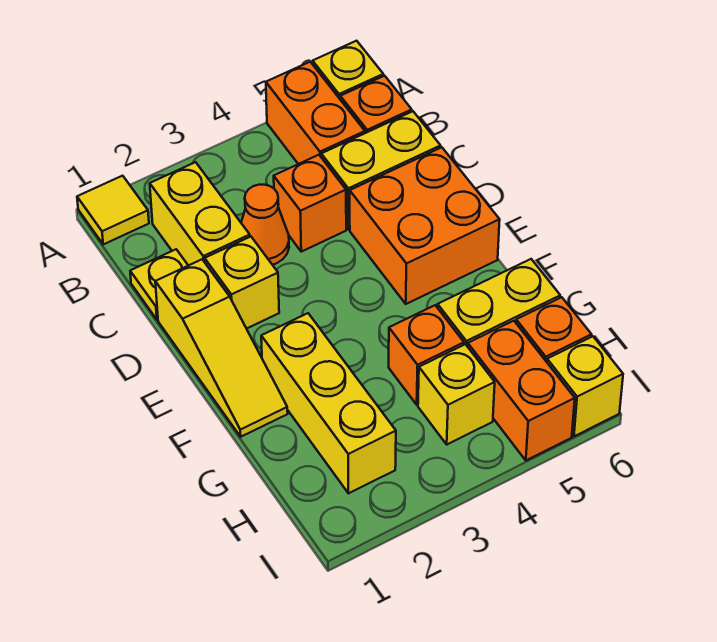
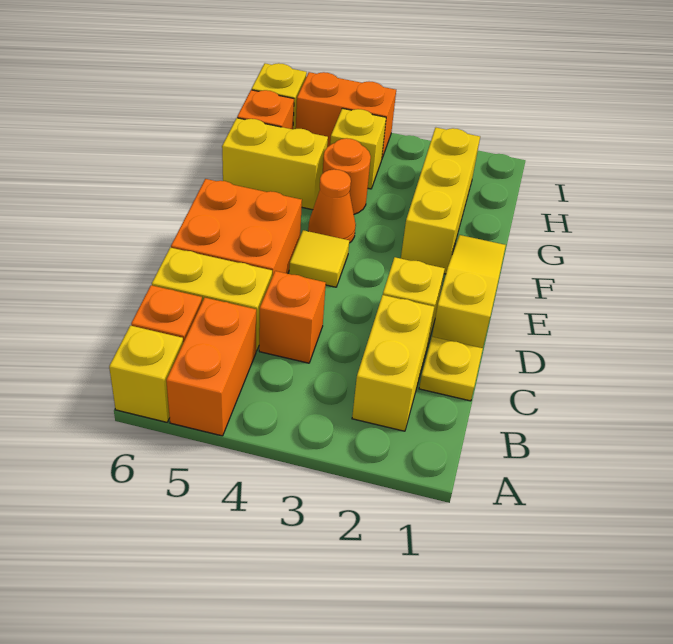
yellow tile A1 level 1 -> yellow tile E4 level 1
orange cone C3 level 1 -> orange cone F4 level 1
orange brick G4 level 1 -> orange round brick G4 level 1
orange brick H5:I5 level 1 -> orange brick I4:I5 level 1

